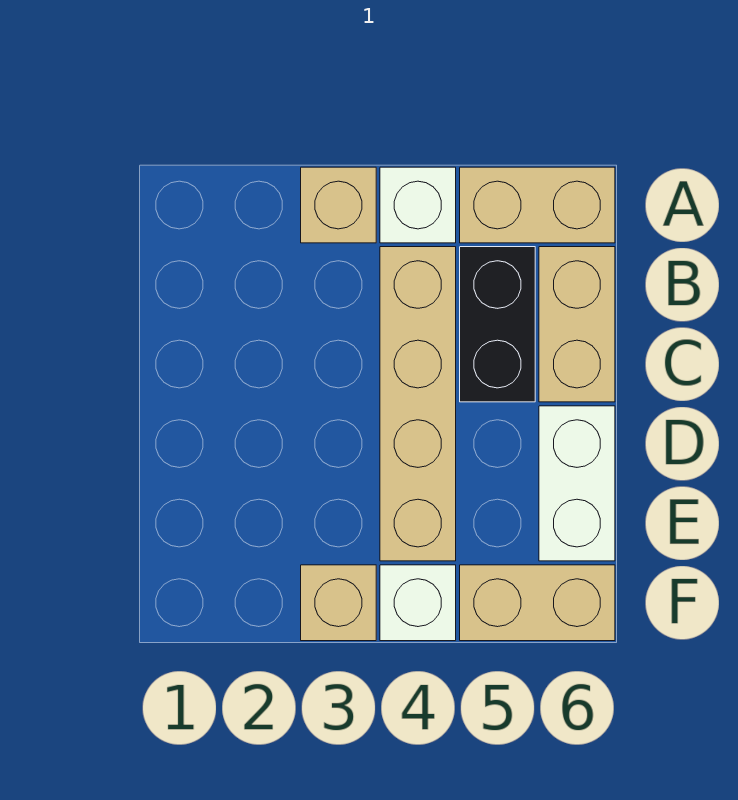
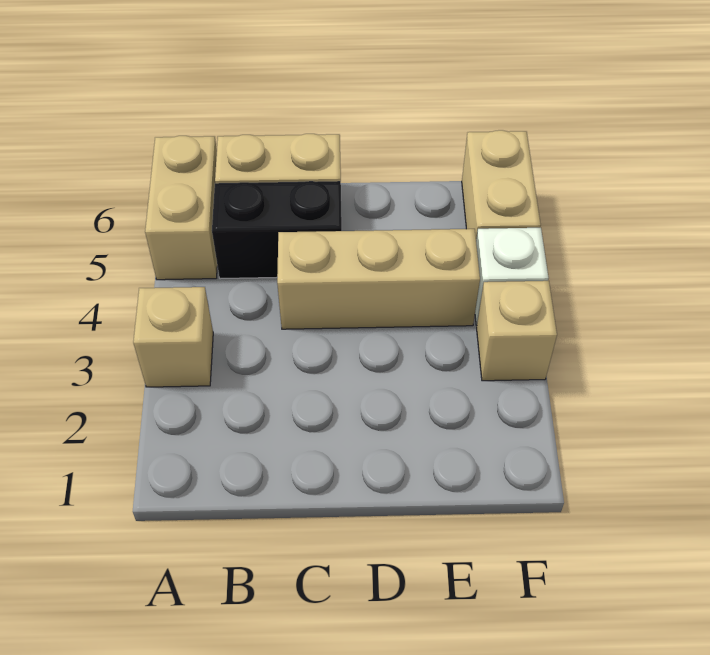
white brick A4 level 1 -> none
tan brick B4:E4 level 1 -> tan brick C4:E4 level 1
white brick D6:E6 level 1 -> none

